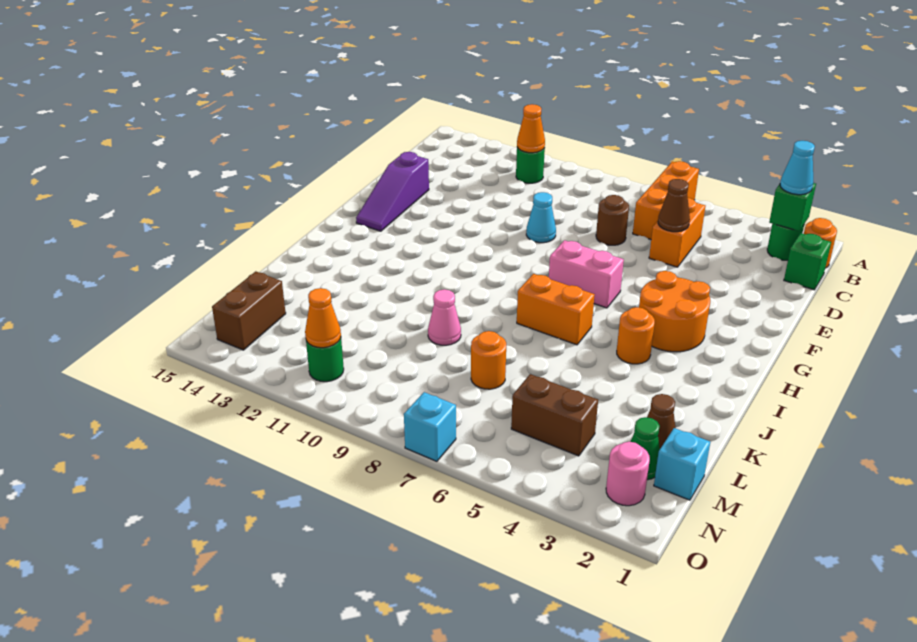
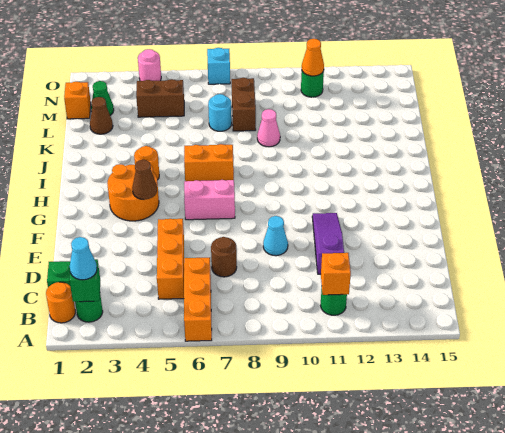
orange cone B11 level 2 -> orange brick B11 level 2
orange brick C5:D5 level 1 -> orange brick C5:E5 level 1
brown cone D5 level 2 -> brown cone G4 level 2
purple slope E14:G14 level 1 top E -> purple slope D11:F11 level 1 top D
orange round brick L7 level 1 -> cyan round brick L7 level 1
cyan brick M1 level 1 -> orange brick M1 level 1
brown brick M14:N14 level 1 -> brown brick L8:M8 level 1
pink round brick N2 level 1 -> pink round brick O4 level 1

